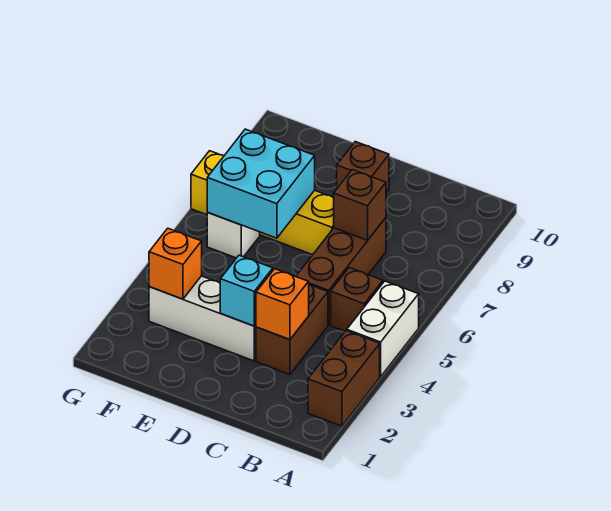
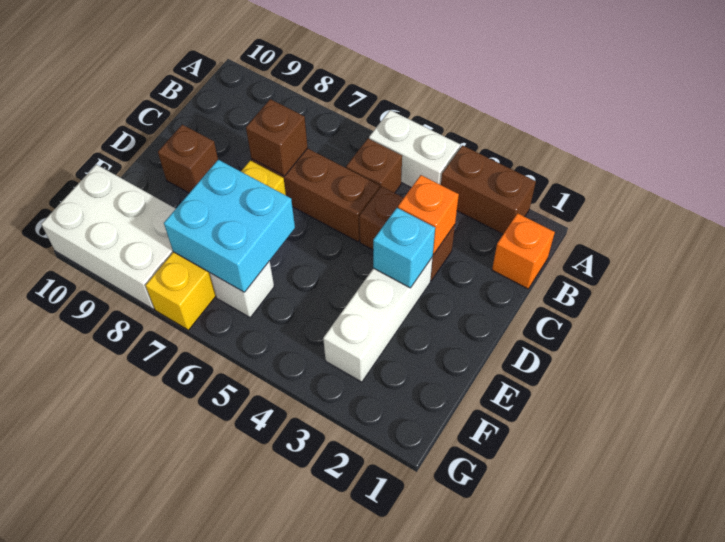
orange brick F3 level 2 -> orange brick B1 level 1
none -> white brick F8:G10 level 1

